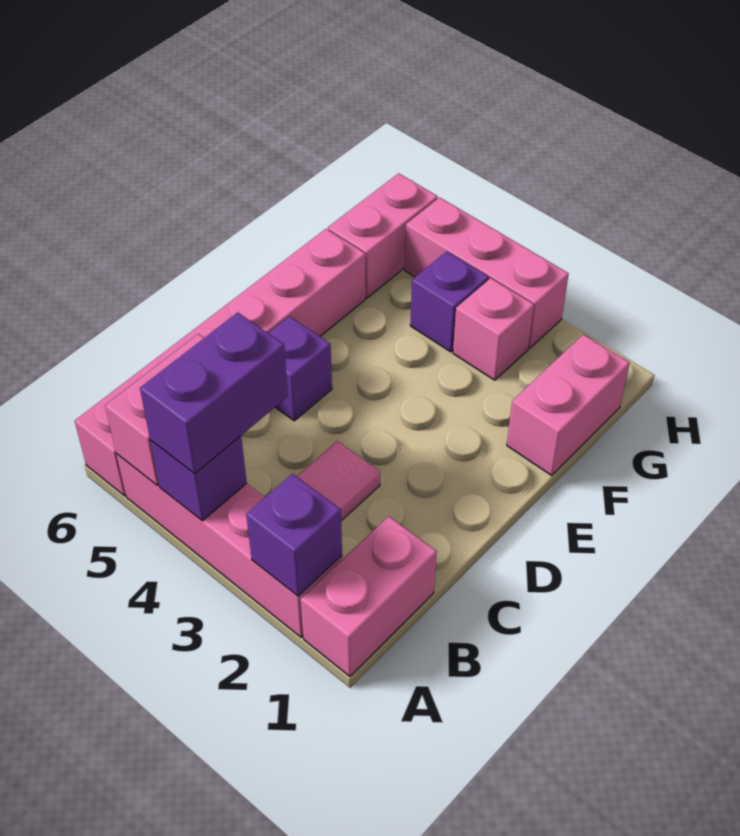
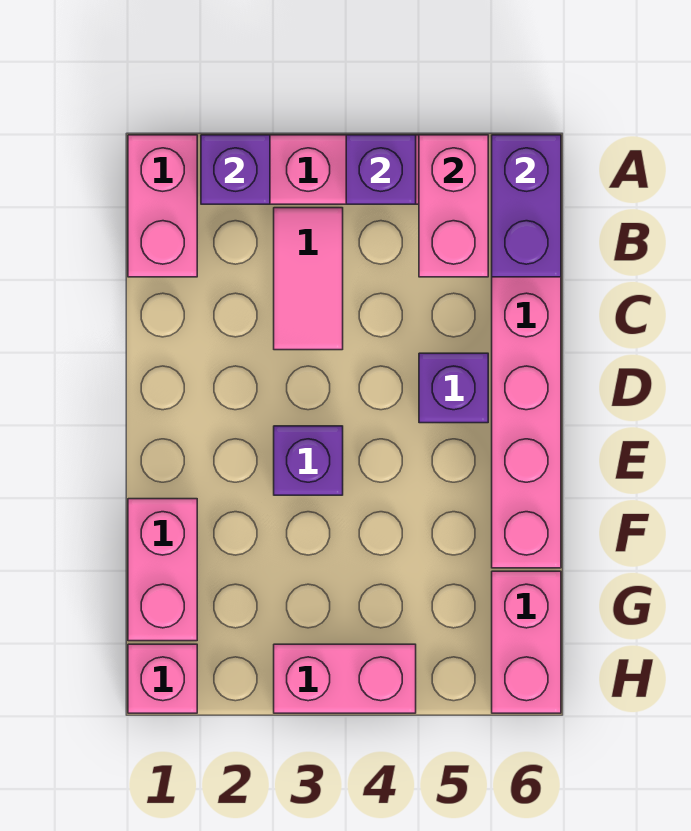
purple brick A4:B4 level 3 -> purple brick A6:B6 level 2
pink brick G3 level 1 -> pink brick H1 level 1
purple brick G4 level 1 -> purple brick E3 level 1
pink brick H3:H5 level 1 -> pink brick H3:H4 level 1

